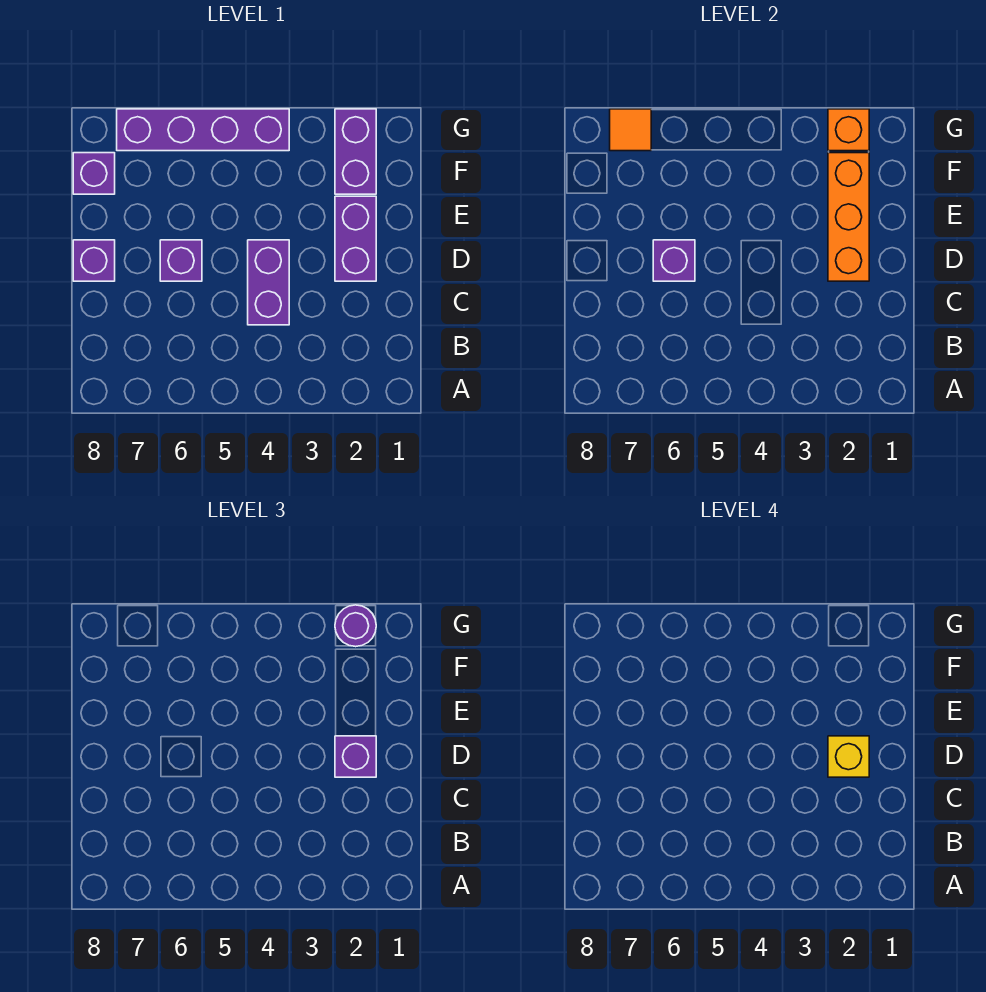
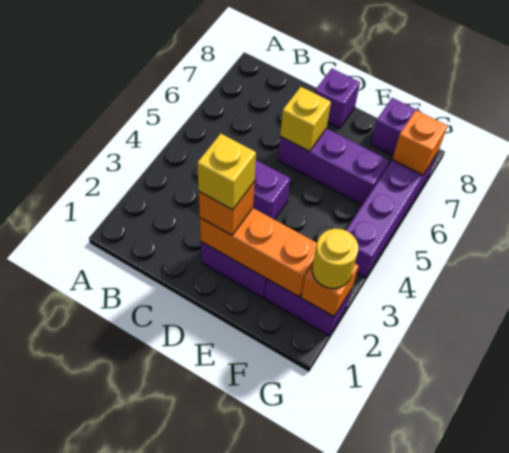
purple brick D2 level 3 -> orange brick D2 level 3
purple brick D6 level 1 -> purple brick D6:F6 level 1
purple brick D6 level 2 -> yellow brick D6 level 2
purple round brick G2 level 3 -> yellow round brick G2 level 3
orange tile G7 level 2 -> orange brick G7 level 2

